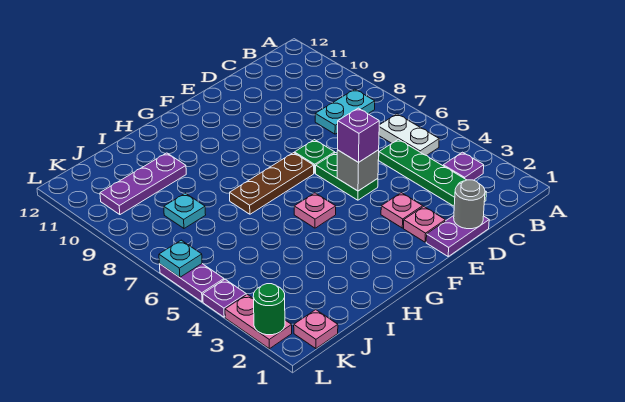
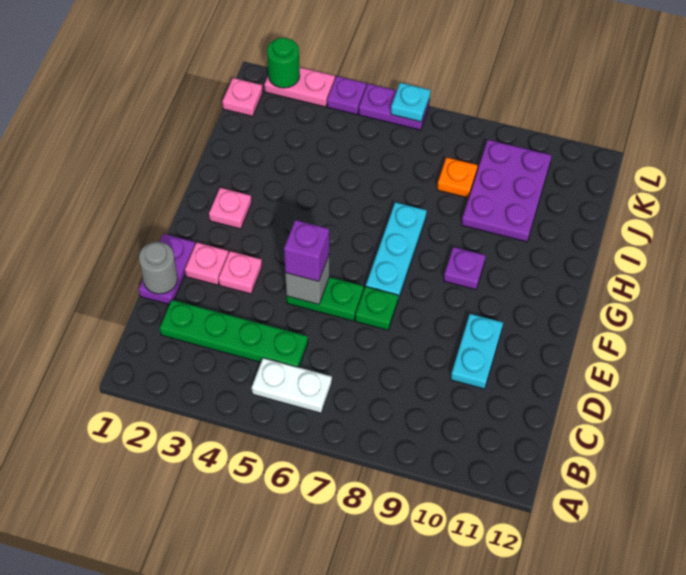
purple plate B3 level 1 -> purple plate G9 level 1
cyan plate B8:C8 level 1 -> cyan plate D10:E10 level 1
brown plate F7:H7 level 1 -> cyan plate F7:H7 level 1
pink plate G5 level 1 -> pink plate G2 level 1
purple plate I10:K10 level 1 -> purple plate I9:K10 level 1
cyan plate J8 level 1 -> orange plate J8 level 1

